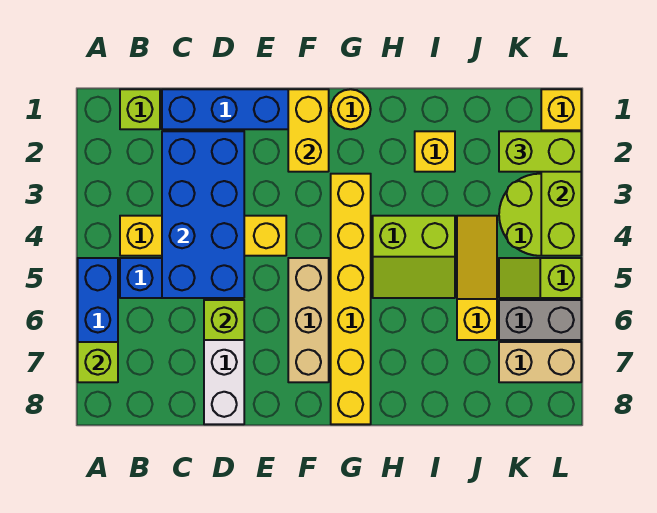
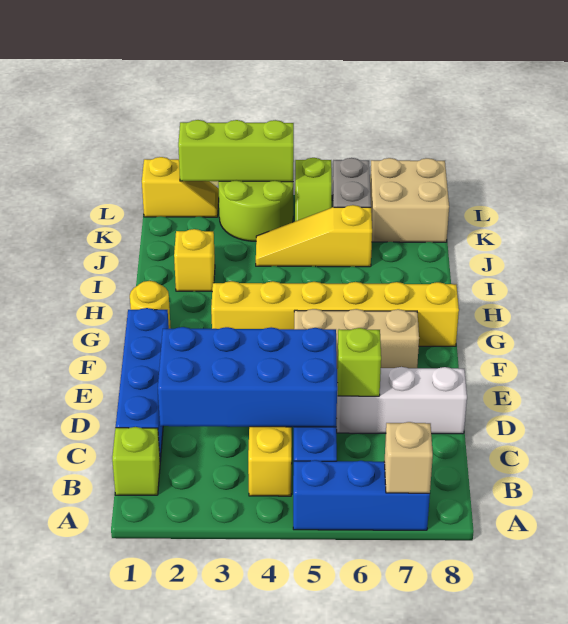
lime brick A7 level 2 -> tan brick A7 level 2
yellow brick F1:F2 level 2 -> none
lime slope H4:I5 level 1 top 4 -> none
lime brick K2:L2 level 3 -> none
tan brick K7:L7 level 1 -> tan brick K7:L8 level 1

